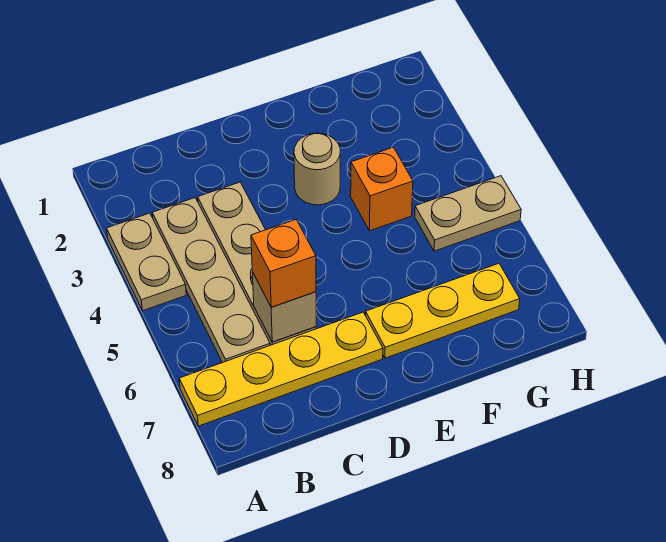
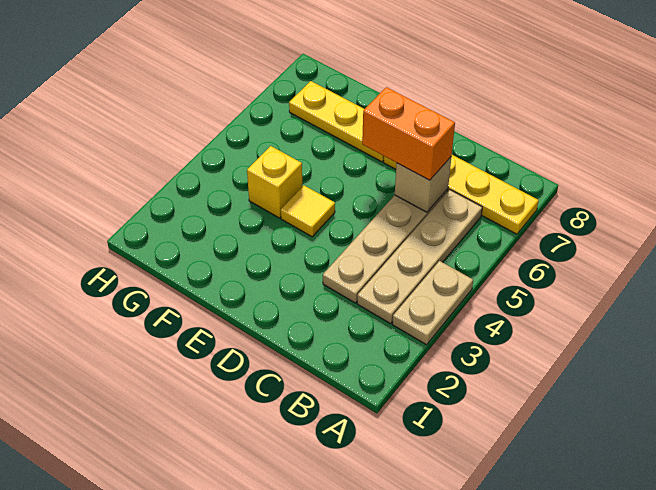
orange brick C6 level 3 -> orange brick C6:D6 level 3
tan round brick E3 level 1 -> none
none -> yellow tile E4 level 1
orange brick F4 level 1 -> yellow brick F4 level 1
tan plate G5:H5 level 1 -> none

